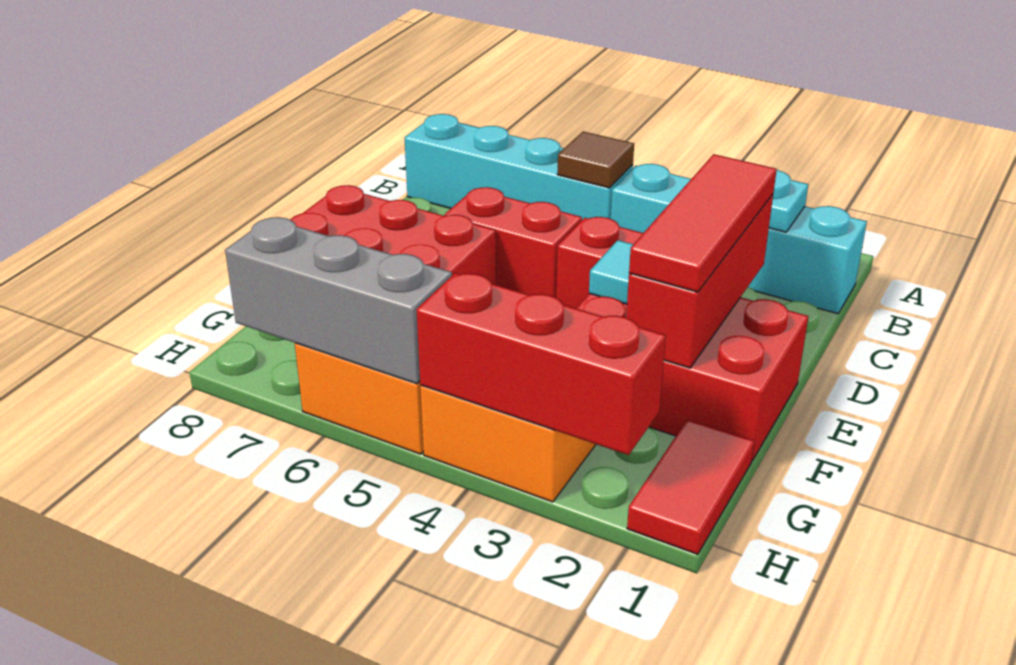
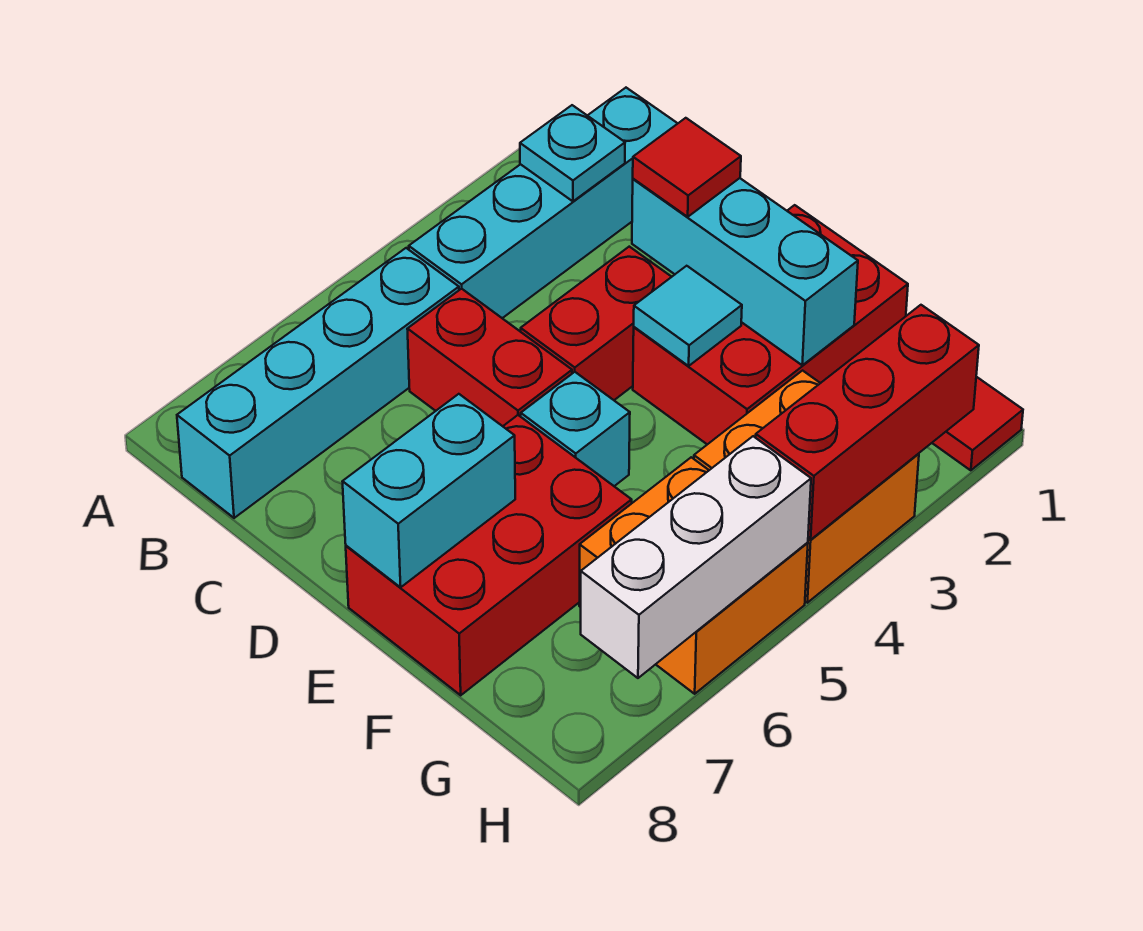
brown tile B5 level 2 -> none
red brick D2:F2 level 2 -> cyan brick D2:F2 level 2
red tile D2:F2 level 3 -> red tile D2 level 3
red brick D5:D6 level 1 -> red brick C5:D5 level 1
none -> cyan brick E5 level 1
none -> cyan brick E7:E8 level 2
grey brick H5:H7 level 2 -> white brick H5:H7 level 2

